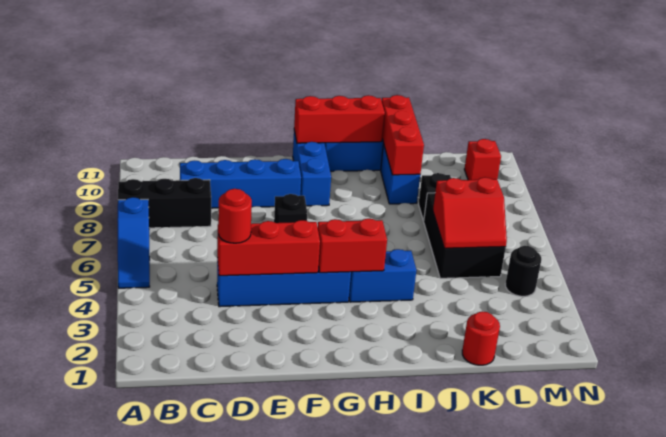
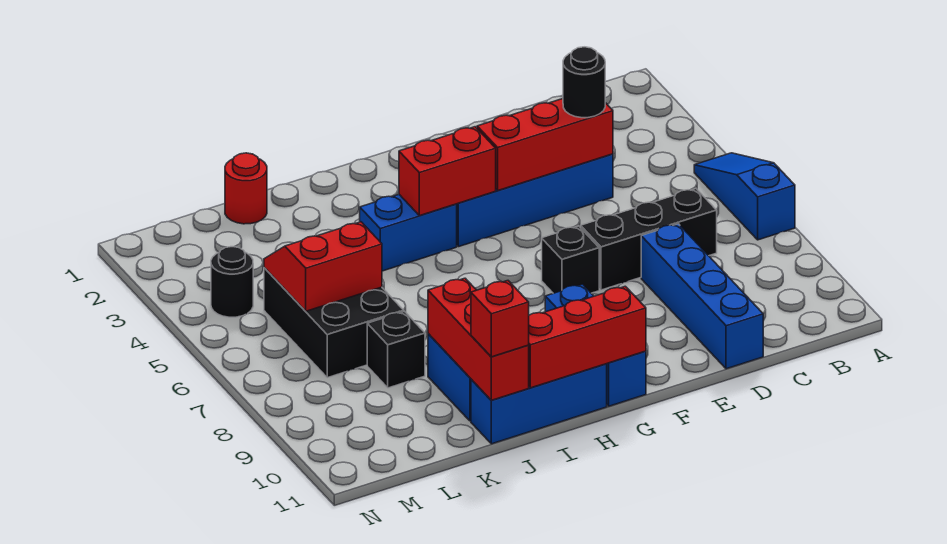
black brick A8:C8 level 1 -> black brick C7:E7 level 1
blue brick C9:F9 level 1 -> blue brick D8:D11 level 1
red round brick D4 level 3 -> black round brick D4 level 3
red brick M10 level 1 -> red brick J11 level 3

